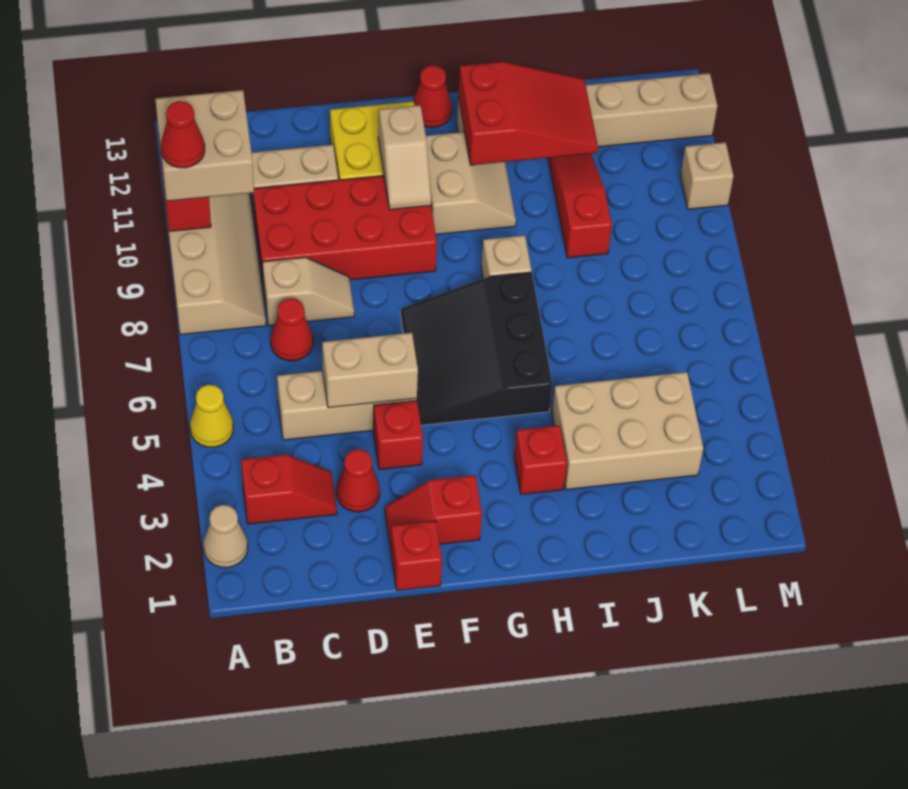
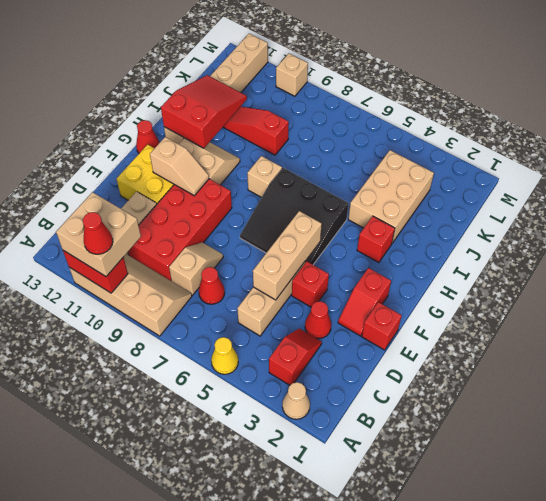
tan brick D5:E5 level 2 -> tan brick D5:F5 level 2

